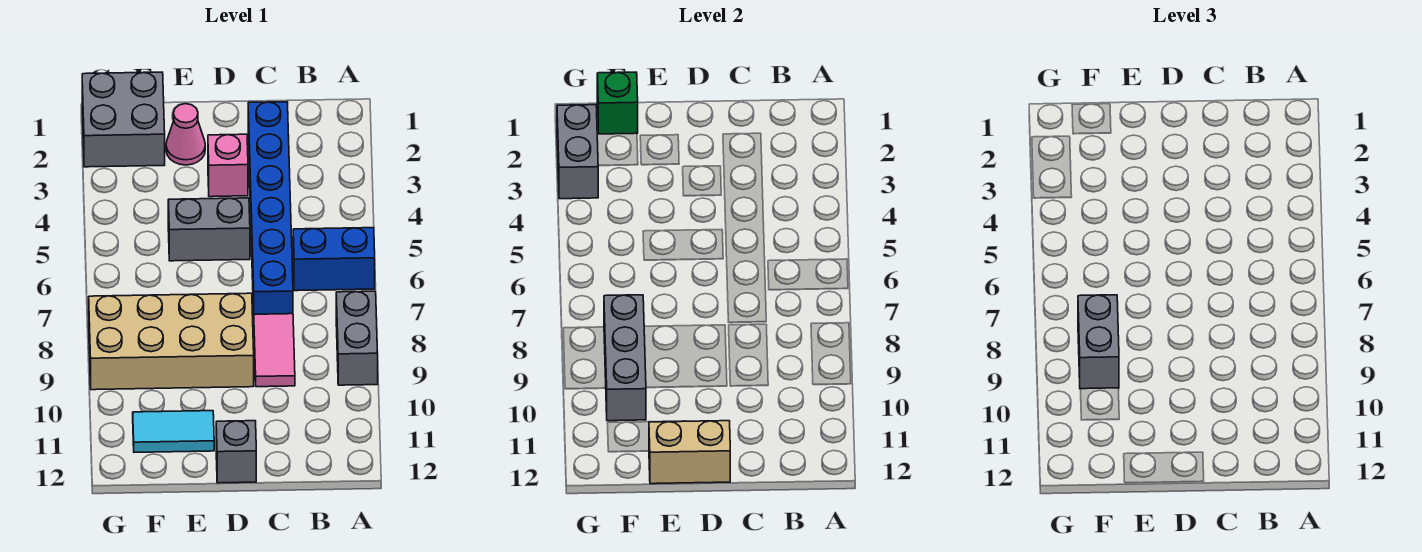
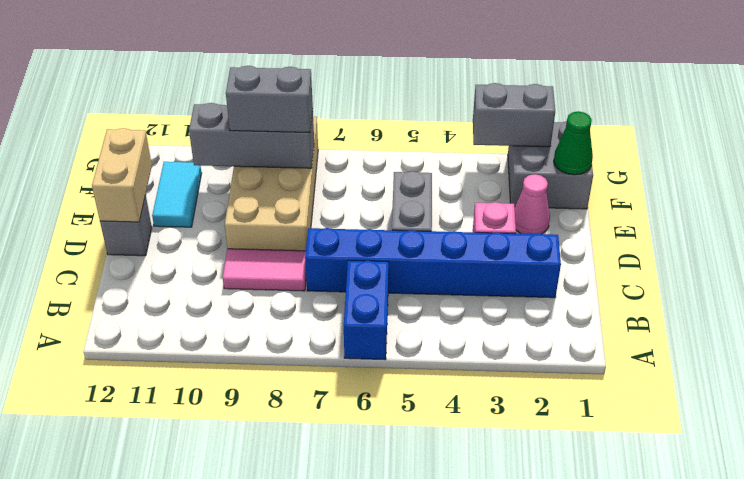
grey brick A8:A9 level 1 -> none
green brick F1 level 2 -> green cone F1 level 2

